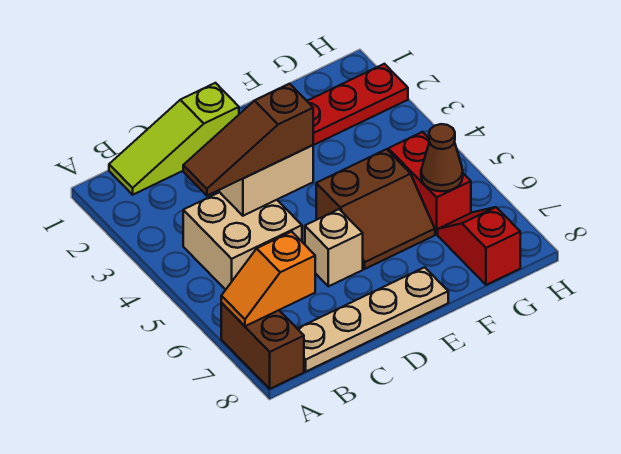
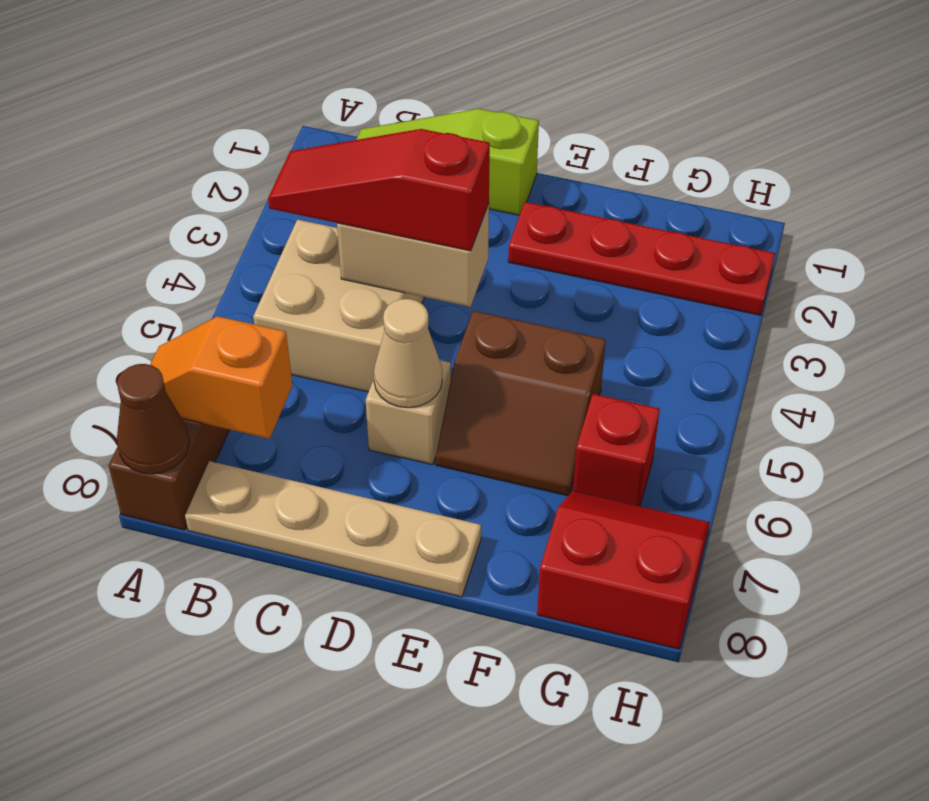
brown slope B4:D4 level 3 top D -> red slope B4:D4 level 3 top D
none -> tan cone D6 level 2
red brick G5:G6 level 1 -> red brick G6 level 1
brown cone G6 level 2 -> brown cone A8 level 2
red slope G7:G8 level 1 top 8 -> red slope G7:H8 level 1 top 8

